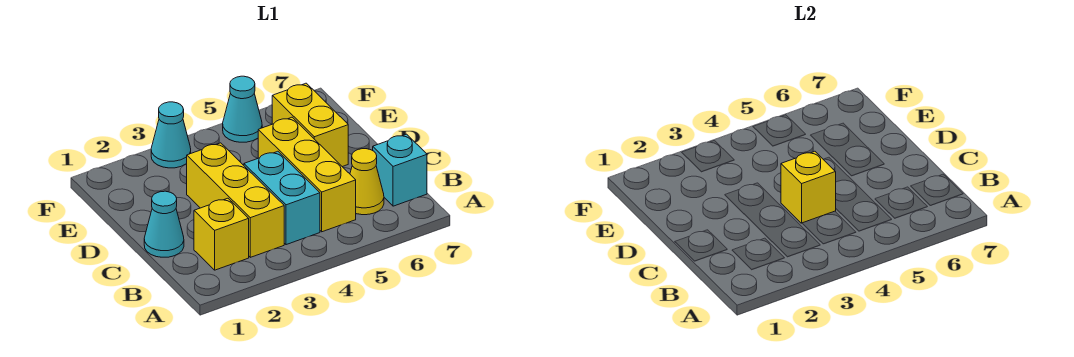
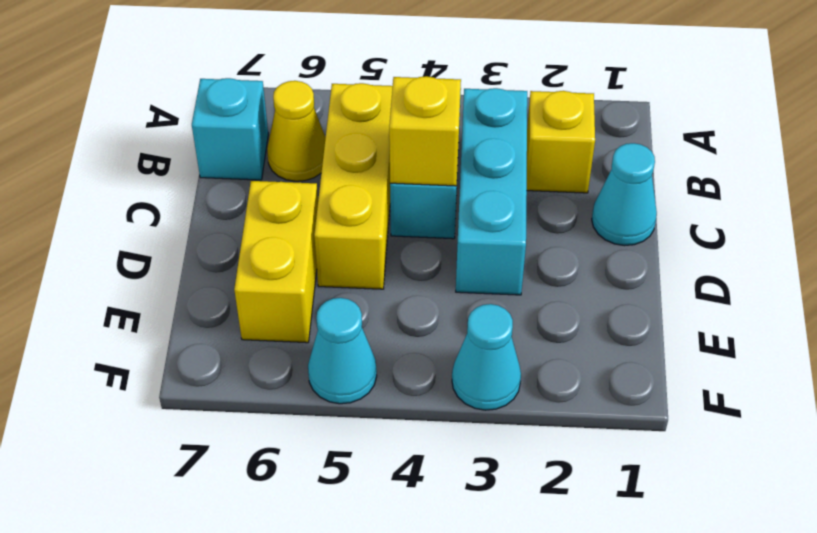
yellow brick B3:D3 level 1 -> cyan brick B3:D3 level 1

